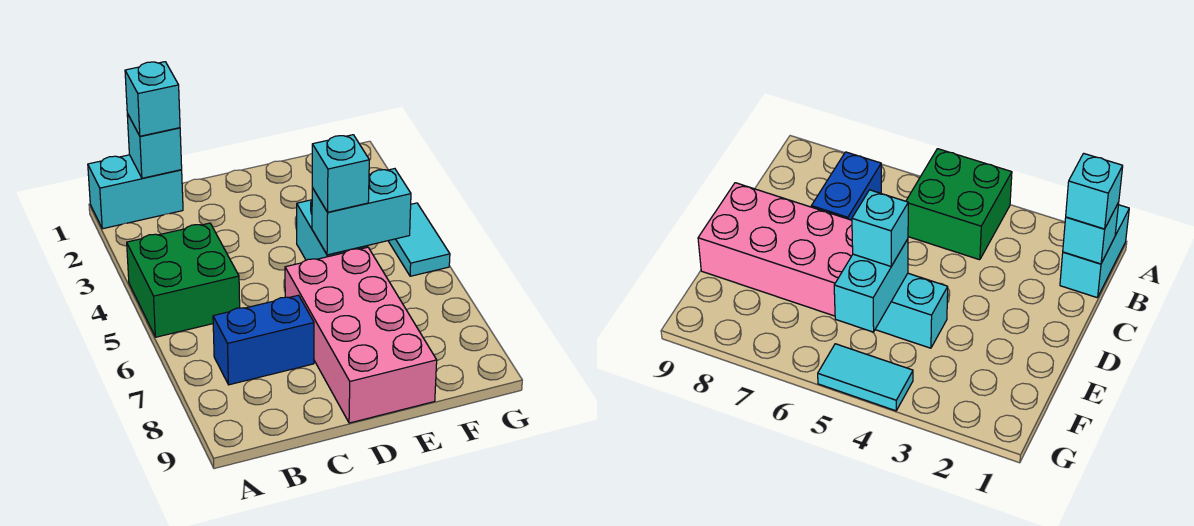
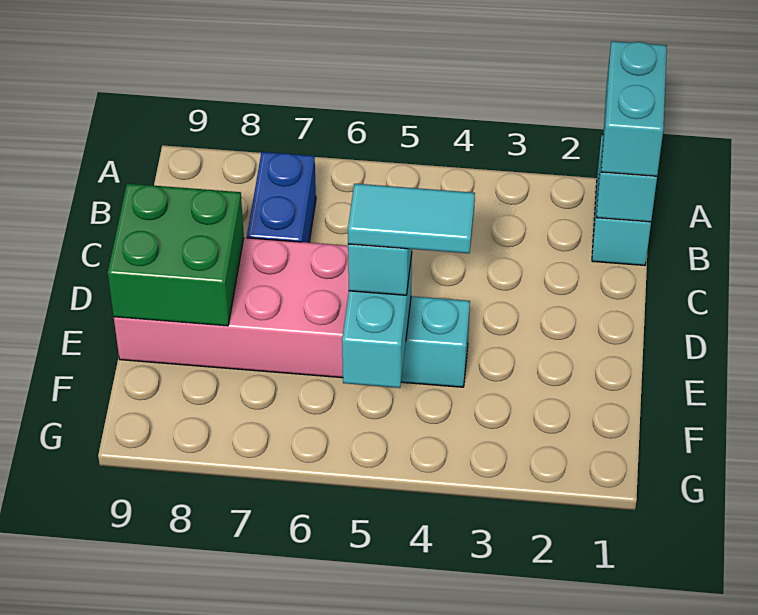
green brick A4:B5 level 1 -> green brick D8:E9 level 2
cyan brick B1 level 3 -> cyan brick A1:B1 level 3
cyan tile G4:G5 level 1 -> cyan tile E4:E5 level 4

